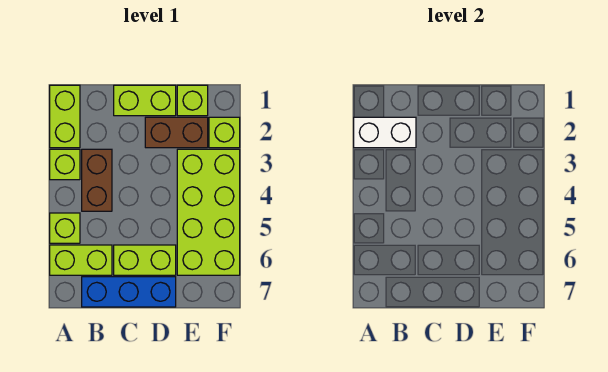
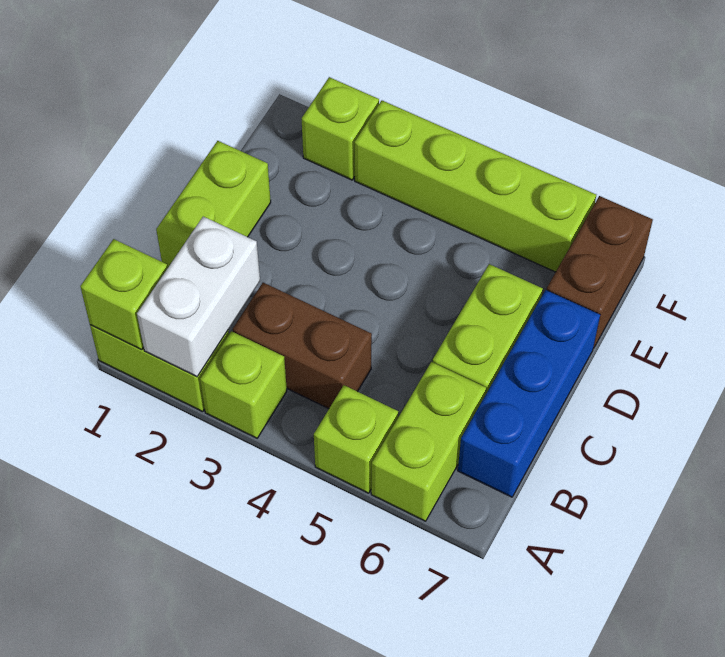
brown brick D2:E2 level 1 -> brown brick E7:F7 level 1
lime brick E1 level 1 -> lime brick A1 level 2
lime brick E3:F6 level 1 -> lime brick F3:F6 level 1

